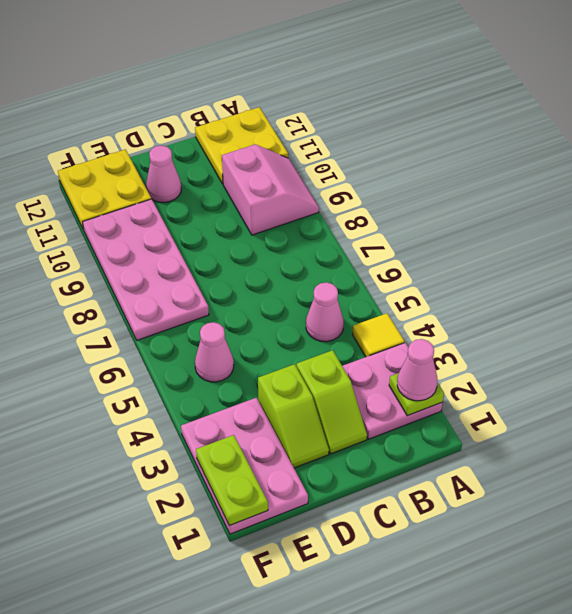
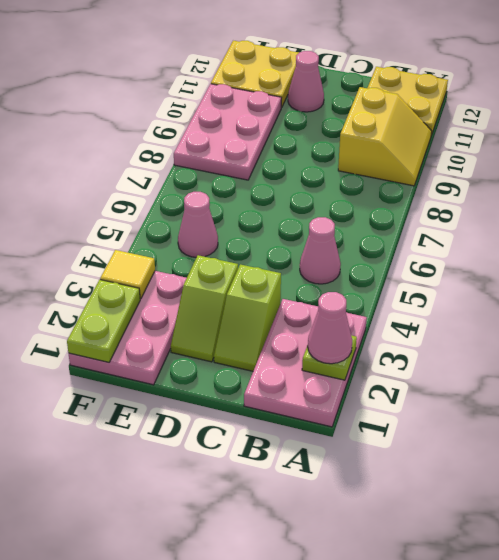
pink plate A2:B3 level 1 -> pink plate A1:B3 level 1
yellow tile A4 level 1 -> yellow tile F3 level 2
pink slope A9:B10 level 1 top B -> yellow slope A9:B10 level 1 top B
pink plate E7:F10 level 1 -> pink plate E8:F10 level 1

